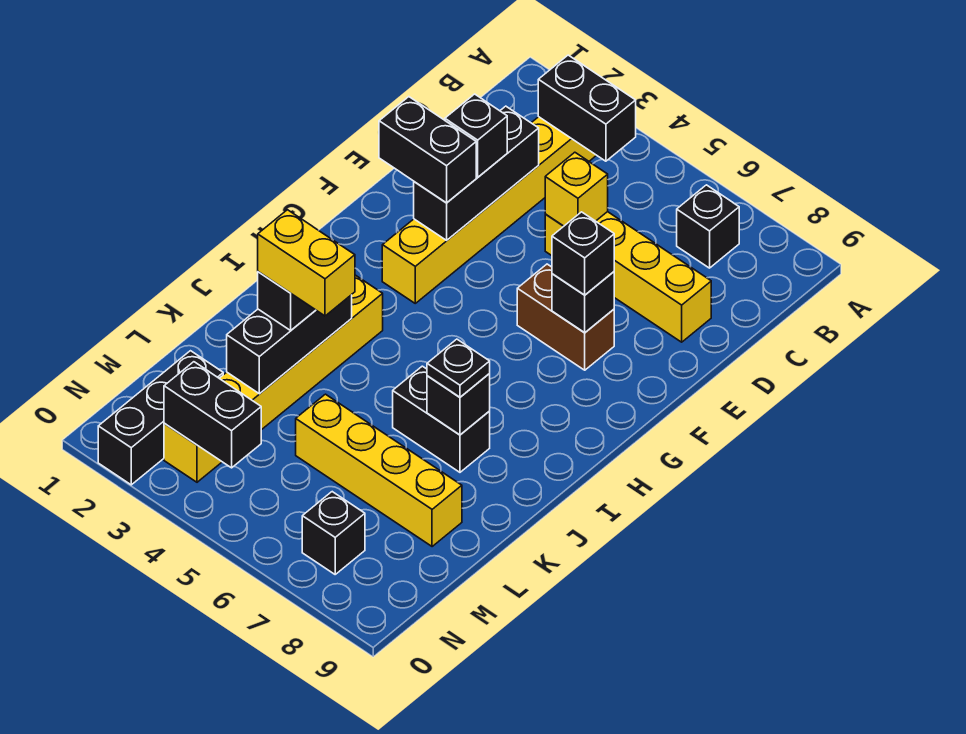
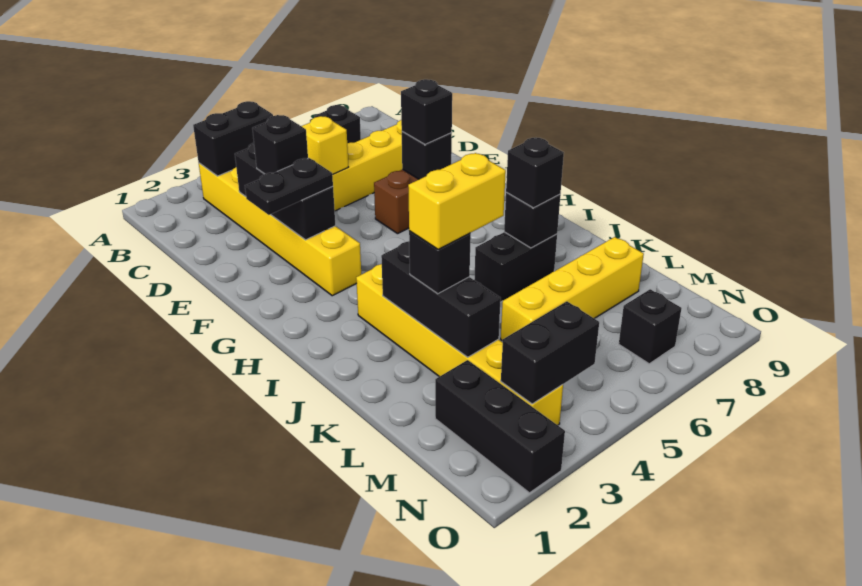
black brick F2:F3 level 3 -> black plate F2:F3 level 3
black plate J7 level 3 -> black brick J7 level 3

